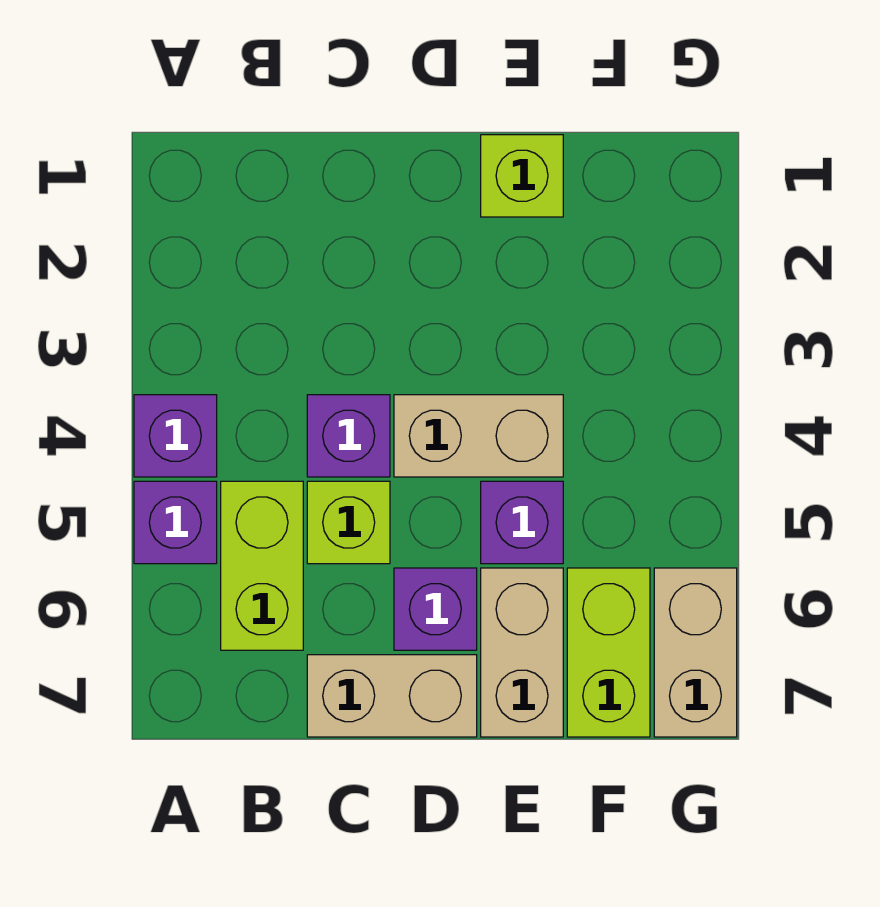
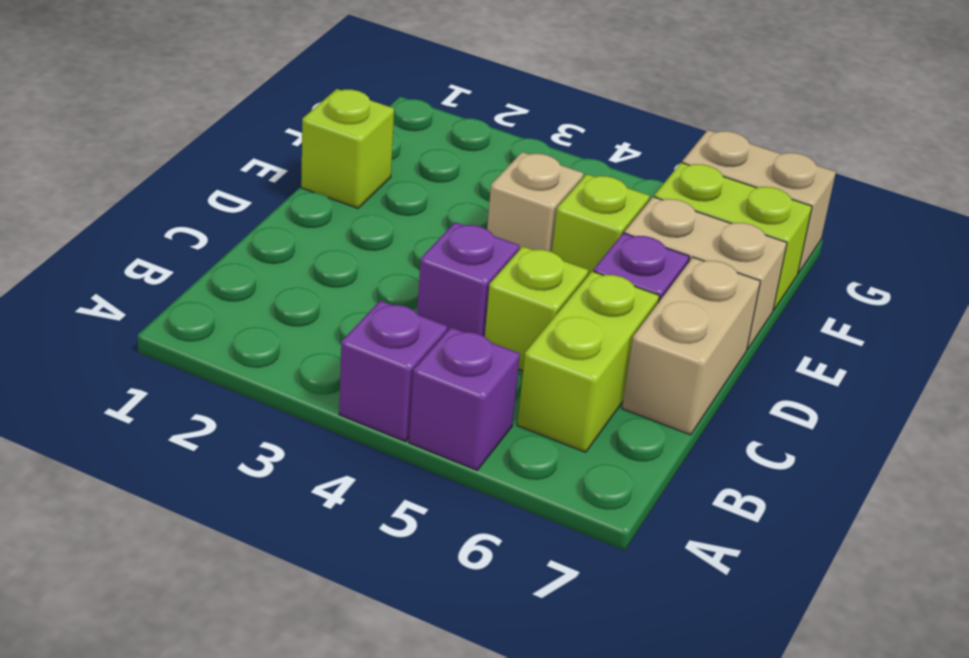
lime brick B5:B6 level 1 -> lime brick B6:C6 level 1
tan brick D4:E4 level 1 -> tan brick E4 level 1
purple brick E5 level 1 -> lime brick E5 level 1

